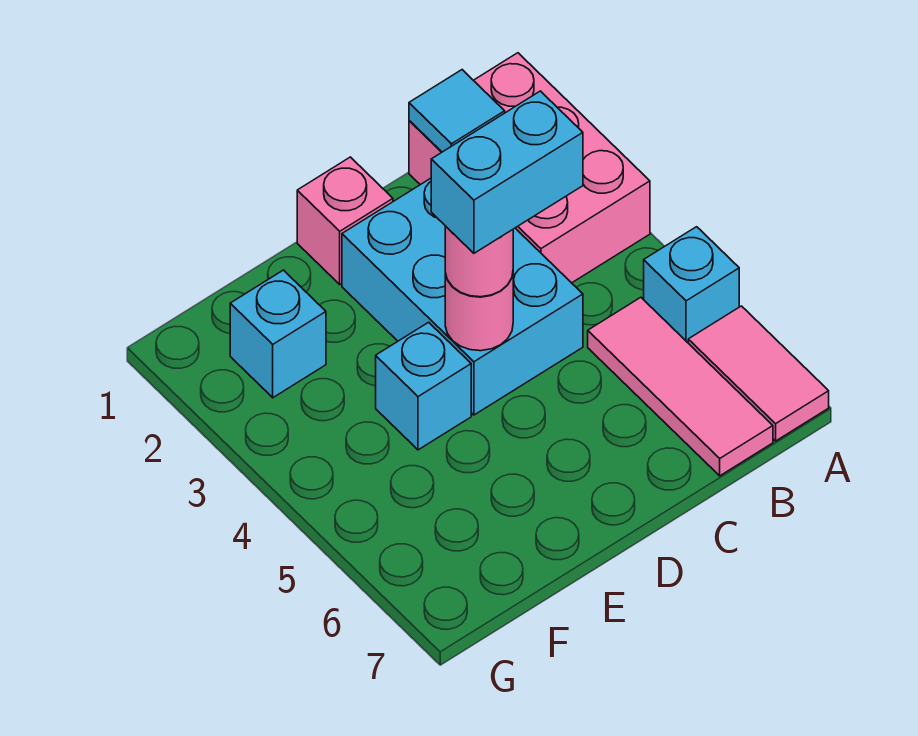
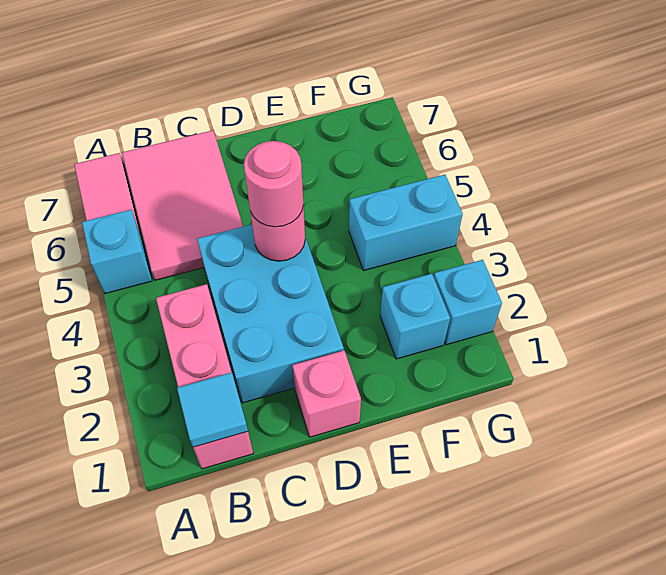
pink brick A1:B3 level 1 -> pink brick B1:B3 level 1
pink tile B5:B7 level 1 -> pink tile B5:C7 level 1
cyan brick C4:D4 level 4 -> cyan brick F4:G4 level 1
cyan brick E4 level 1 -> cyan brick G2 level 1

